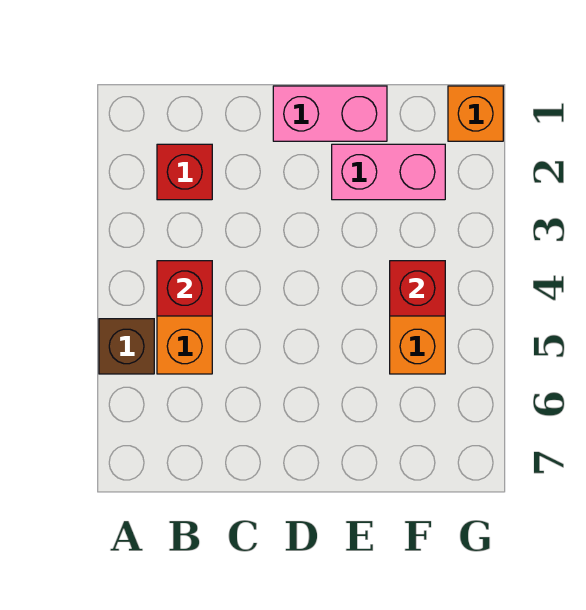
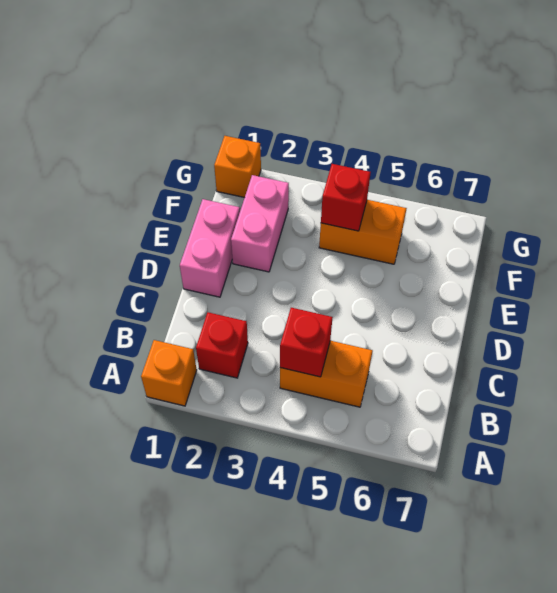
none -> orange brick A1 level 1
brown brick A5 level 1 -> none

